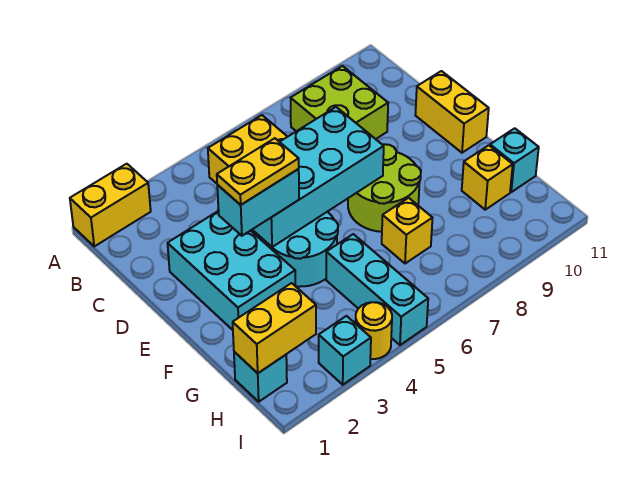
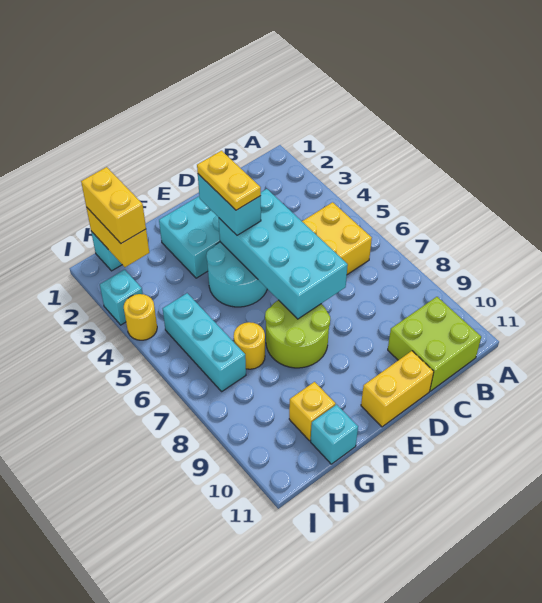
yellow brick A1:A2 level 1 -> yellow brick H1:H2 level 3
lime brick B8:C9 level 1 -> lime brick B10:C11 level 1
cyan brick G5:I5 level 1 -> cyan brick H5:H7 level 1
yellow brick G7 level 1 -> yellow round brick G7 level 1

